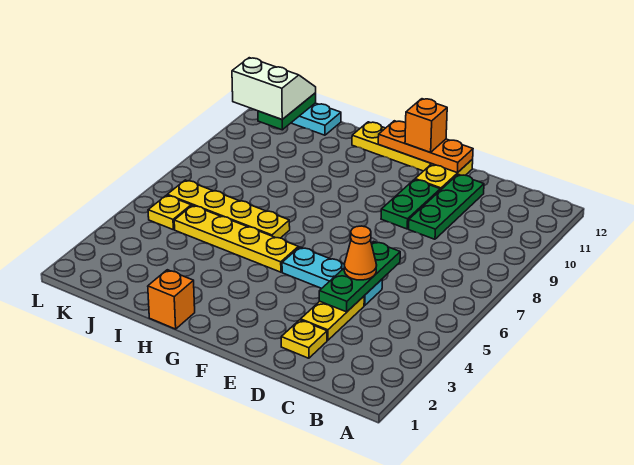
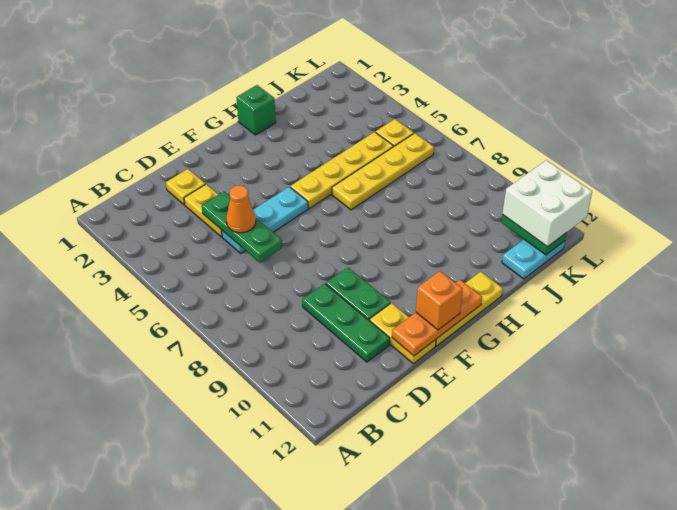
orange brick H1 level 1 -> green brick H1 level 1
white slope K11:L12 level 3 top 11 -> white brick K11:L12 level 3

